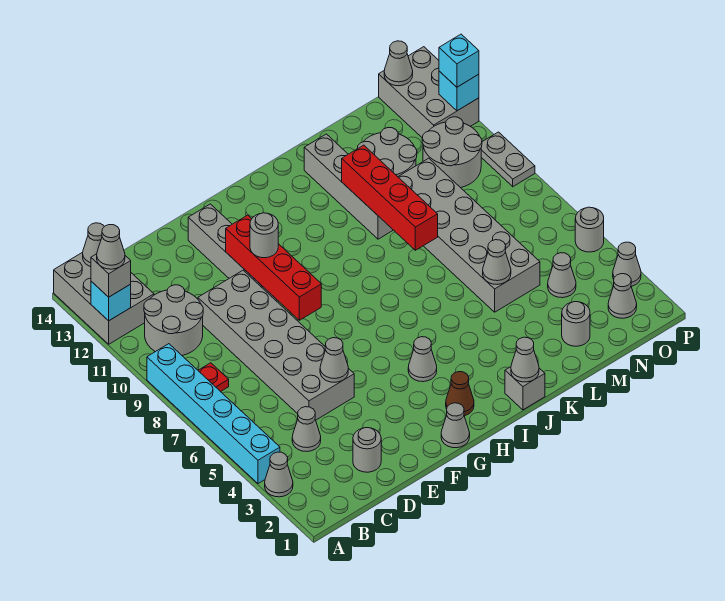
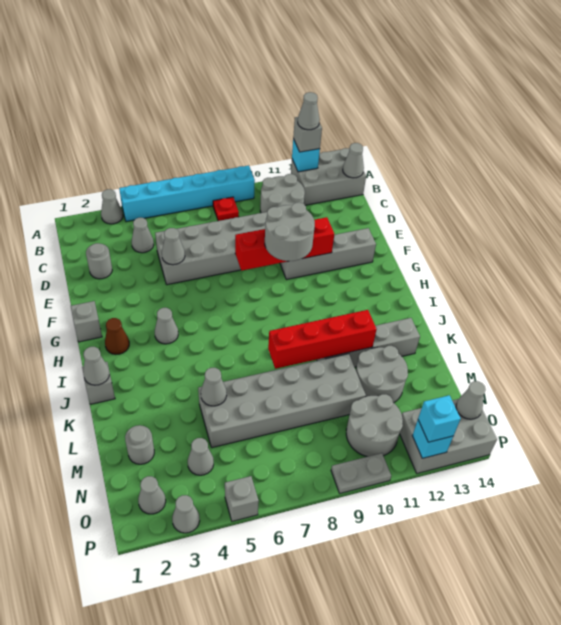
grey round brick F10 level 3 -> grey round brick F9:G10 level 3
grey cone G1 level 1 -> grey brick G1 level 1
grey round brick P5 level 1 -> grey brick P5 level 1

